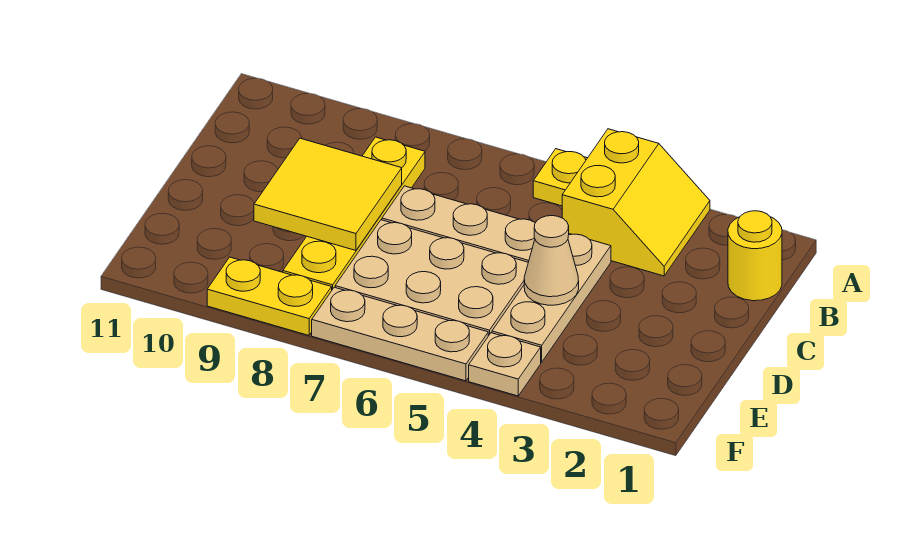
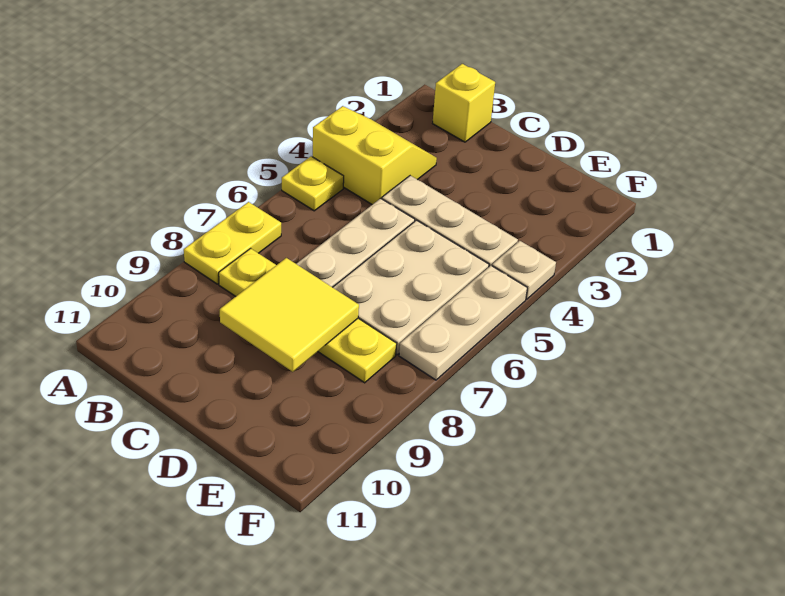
yellow round brick B1 level 1 -> yellow brick B1 level 1
tan cone D4 level 2 -> none
yellow plate F8:F9 level 1 -> yellow plate A7:A8 level 1

